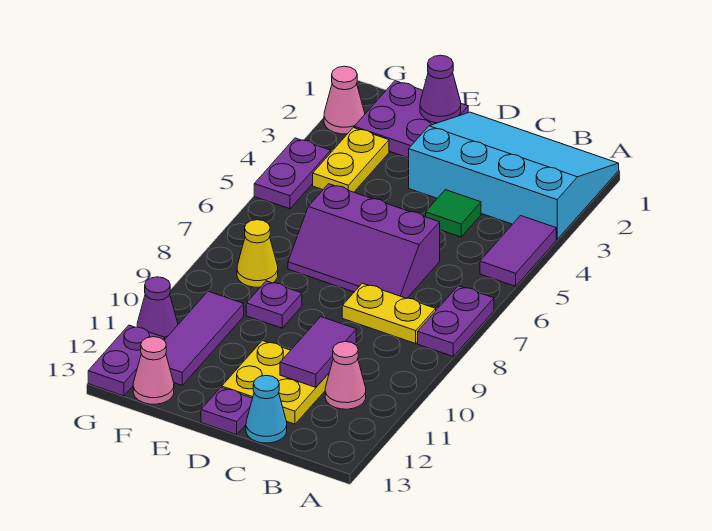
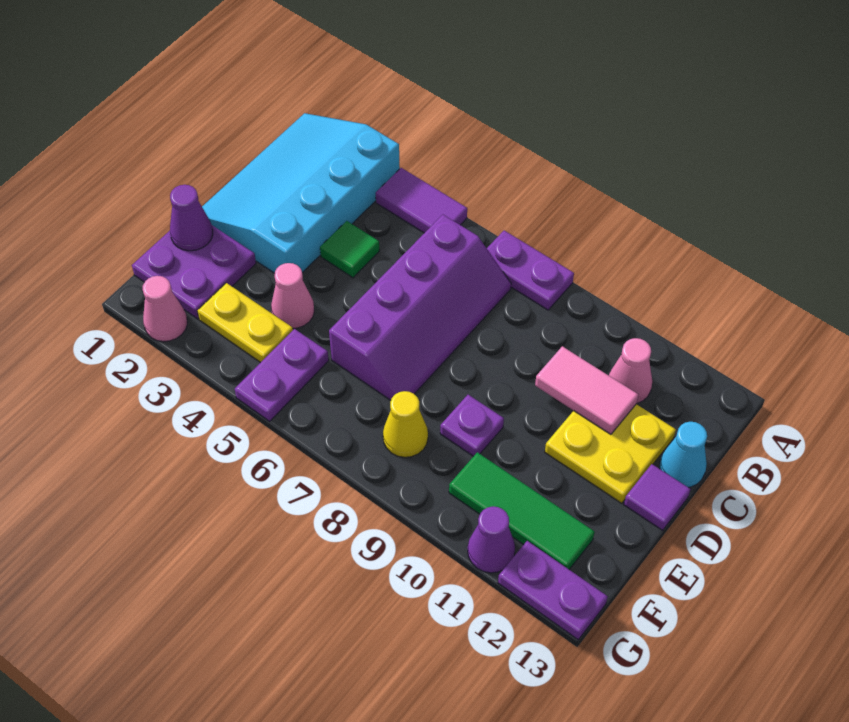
yellow plate B8:C8 level 1 -> none
purple slope C6:E7 level 1 top 6 -> purple slope B6:E7 level 1 top 6
purple tile C10:C11 level 2 -> pink tile C10:C11 level 2
purple plate D13 level 1 -> purple tile D13 level 1
purple tile F10:F12 level 1 -> green tile F10:F12 level 1
pink cone F13 level 1 -> pink cone E4 level 1
purple plate G4:G5 level 1 -> purple plate F5:G5 level 1

